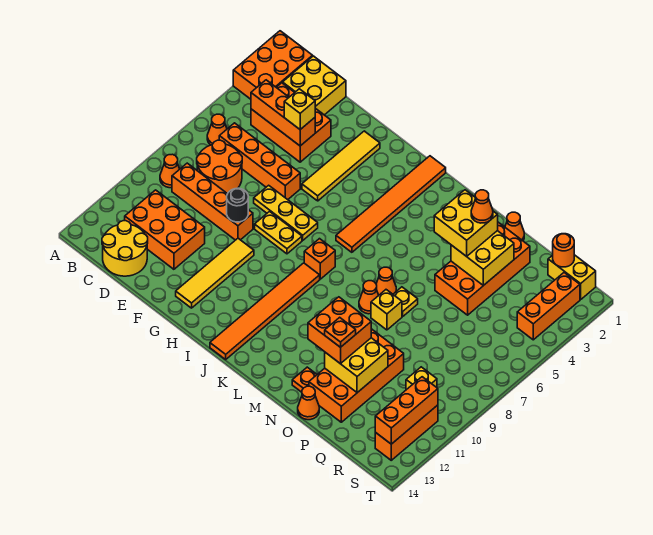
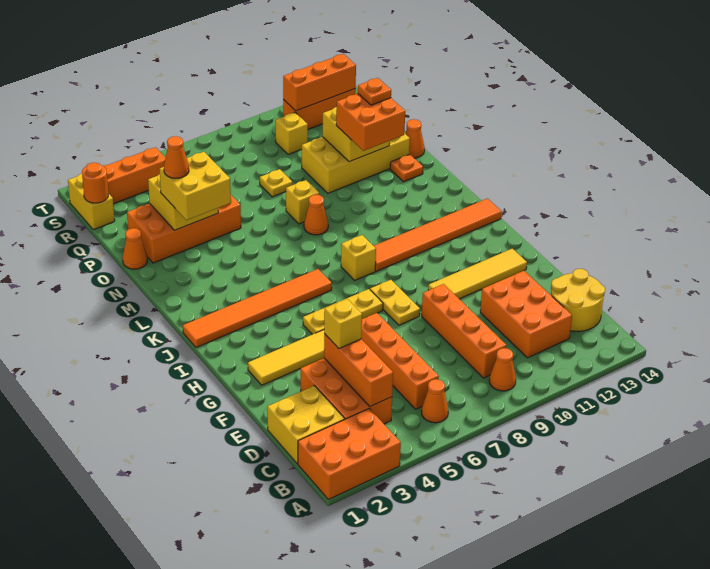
orange round brick C7:D8 level 1 -> none
yellow plate F7:H7 level 1 -> yellow plate H5:H7 level 1
black round brick F9 level 2 -> none
orange brick J8 level 1 -> yellow brick J8 level 1
orange cone M7 level 1 -> none
yellow plate N7 level 1 -> yellow plate P8 level 1
orange brick O10:P13 level 1 -> yellow brick O10:P13 level 1

